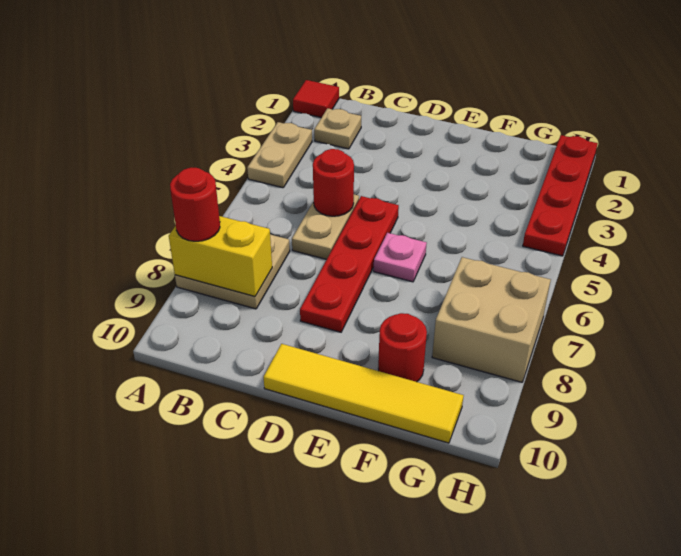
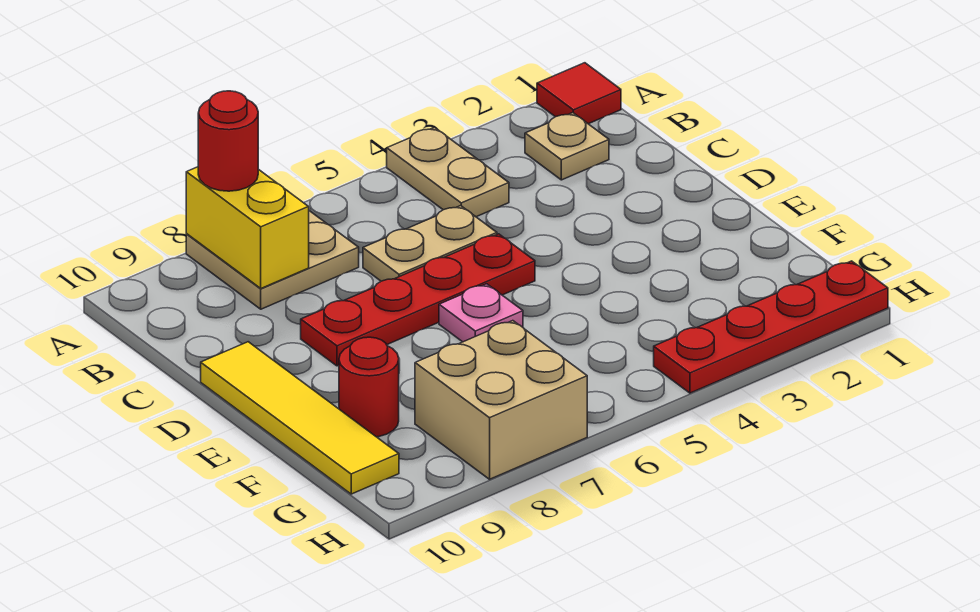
tan plate A3:A4 level 1 -> tan plate A4:B4 level 1
red round brick C5 level 2 -> none

